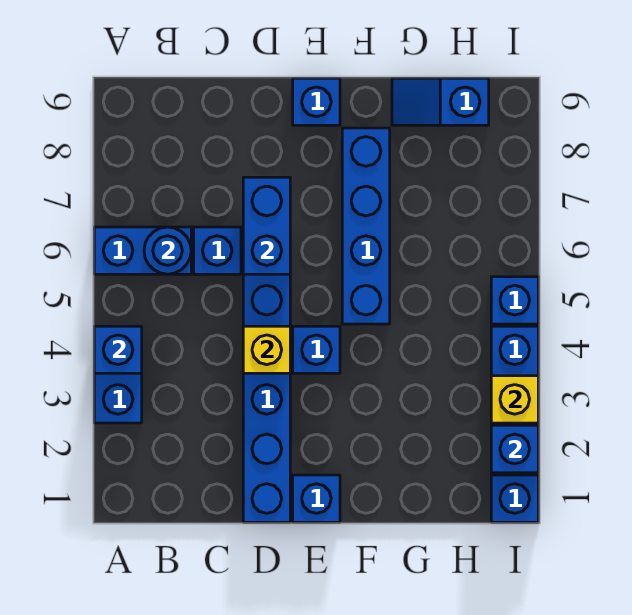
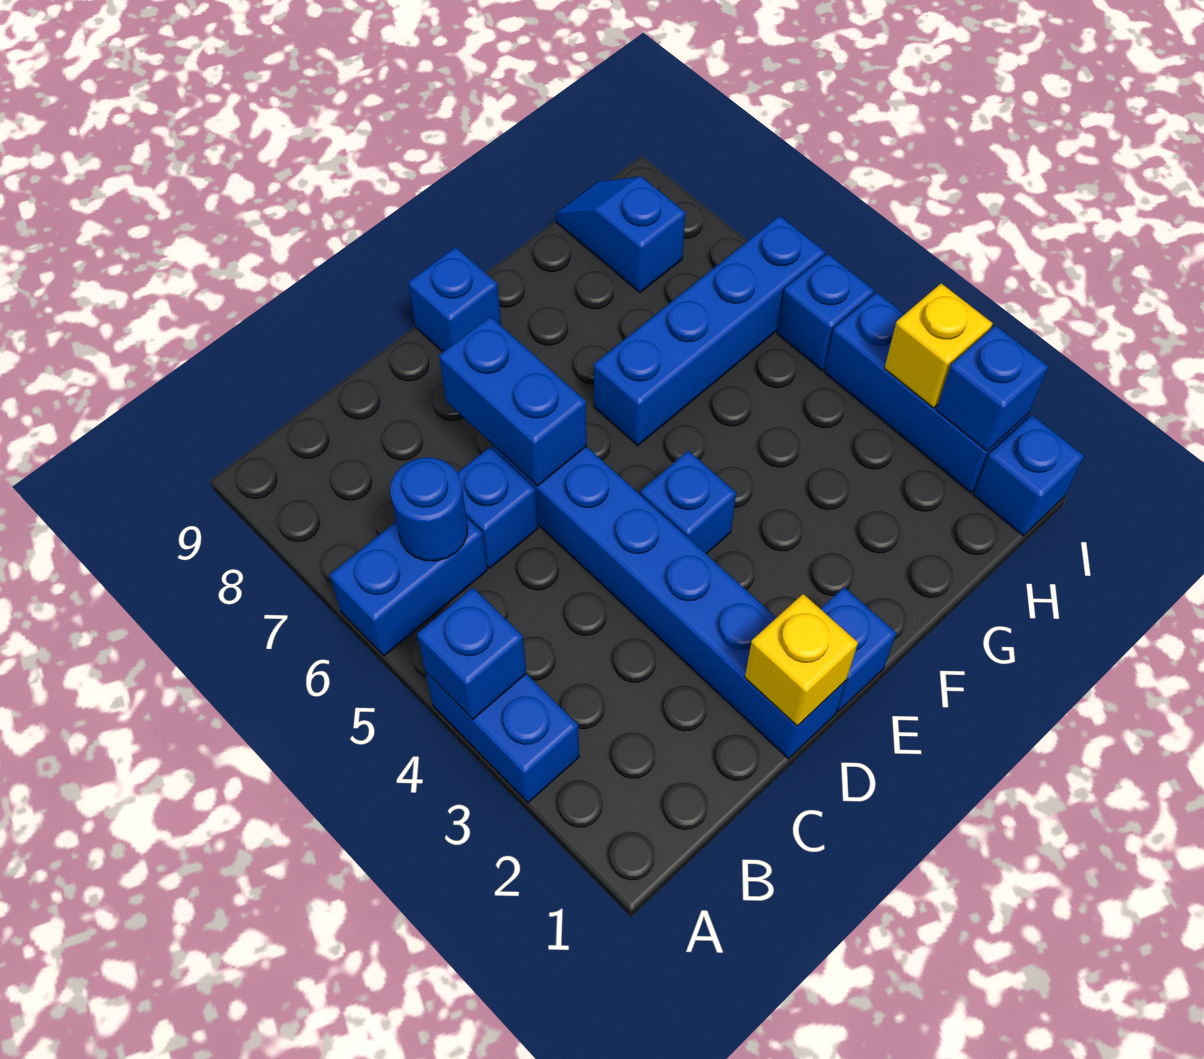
yellow brick D4 level 2 -> yellow brick D1 level 2
blue brick F5:F8 level 1 -> blue brick F6:I6 level 1
blue slope G9:H9 level 1 top H -> blue slope H8:H9 level 1 top 8

